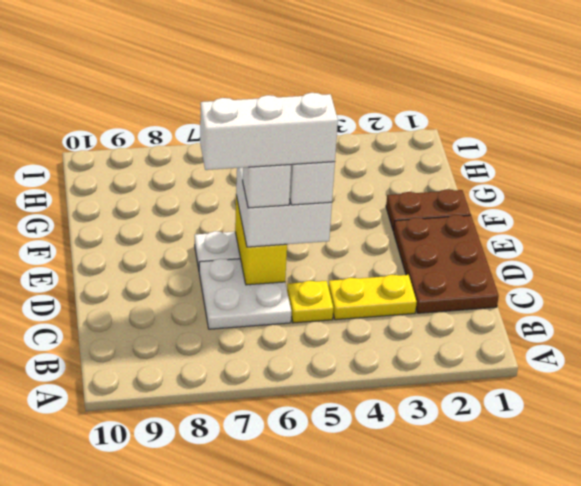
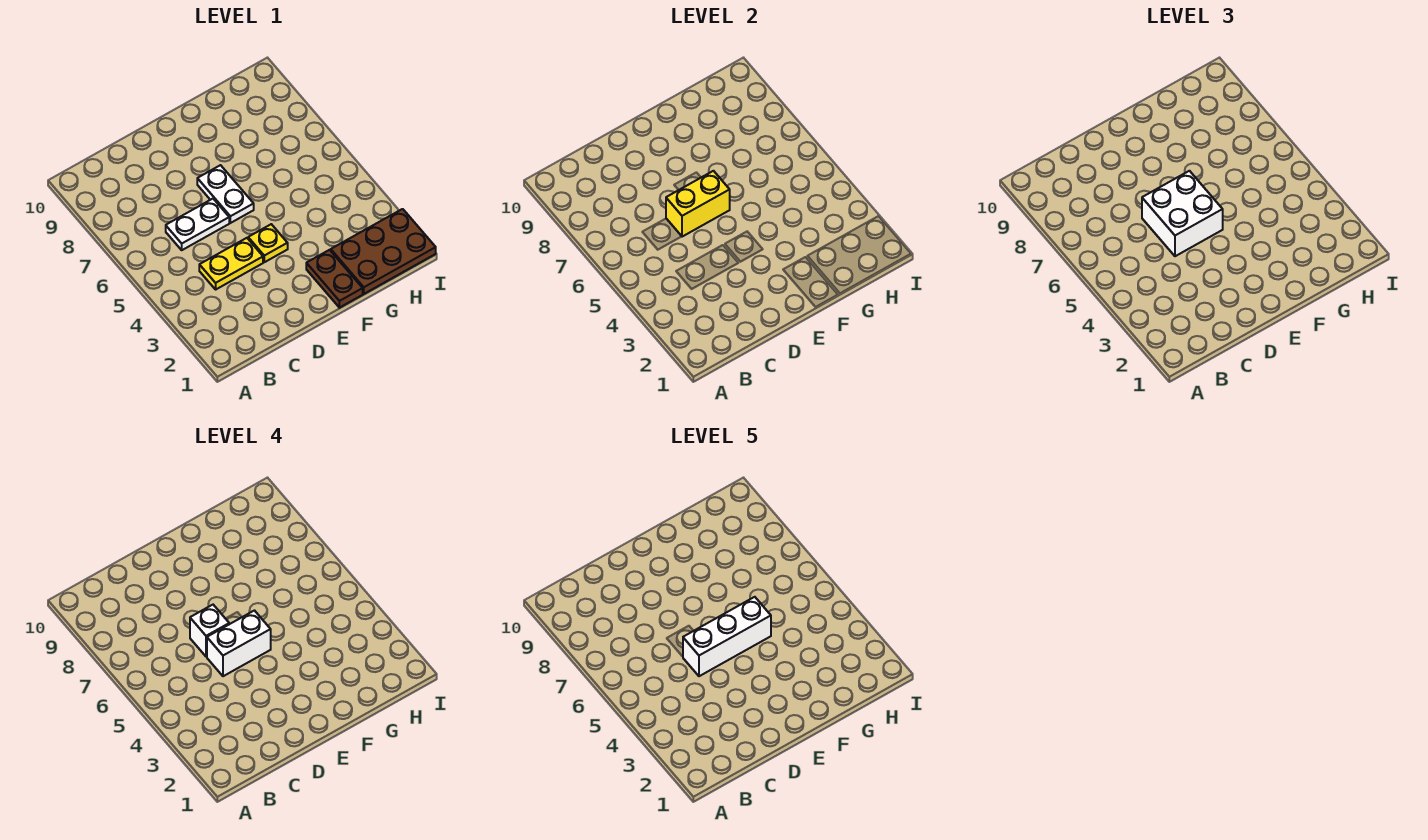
brown plate C1:E2 level 1 -> brown plate G1:I2 level 1
yellow plate C3:C4 level 1 -> yellow plate C4:D4 level 1
yellow plate C5 level 1 -> yellow plate E4 level 1
white plate C6:D7 level 1 -> white plate C6:D6 level 1
white brick D5:D7 level 5 -> white brick D5:F5 level 5

